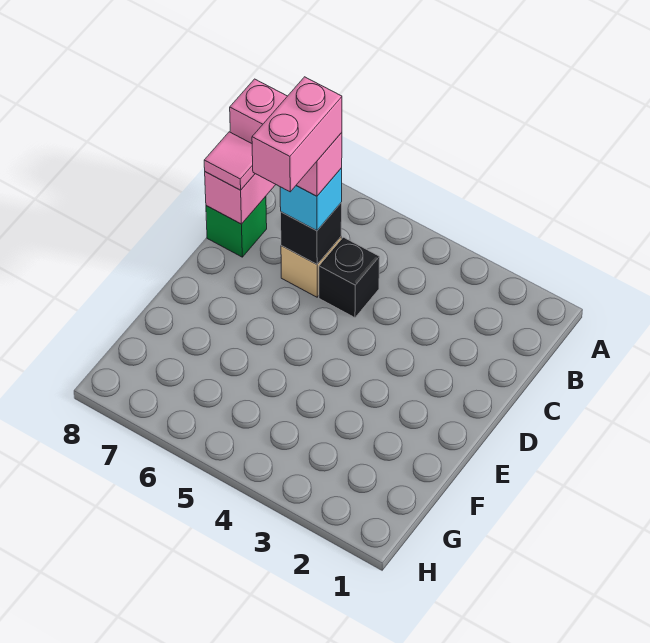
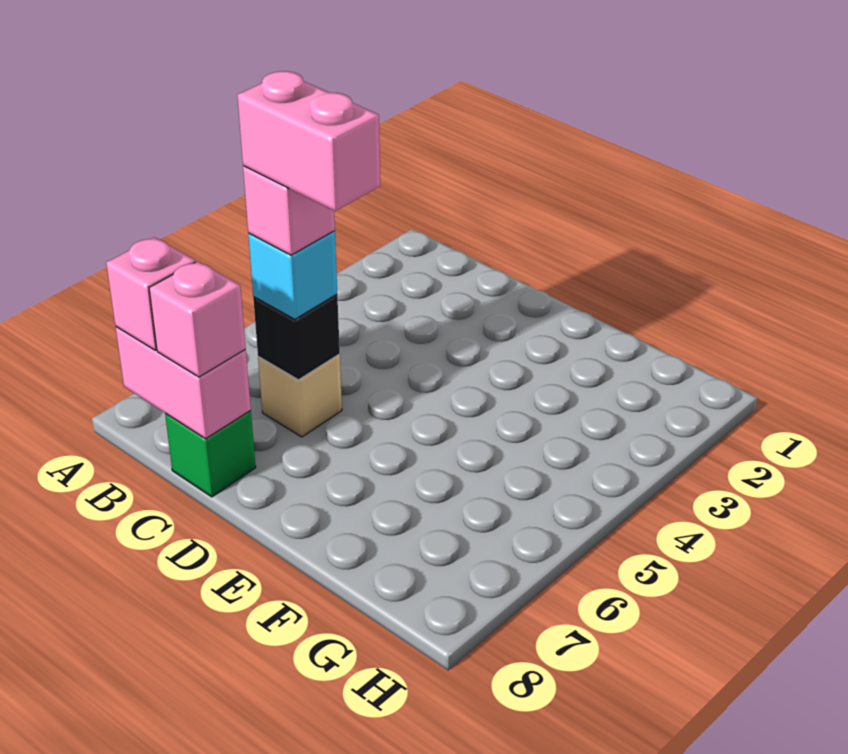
black brick C5 level 1 -> none
pink tile C8 level 3 -> pink brick C8 level 3

